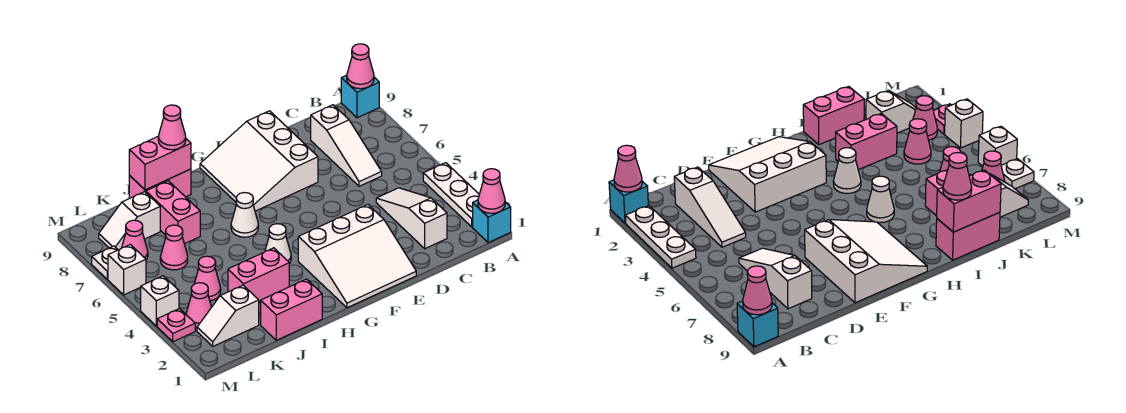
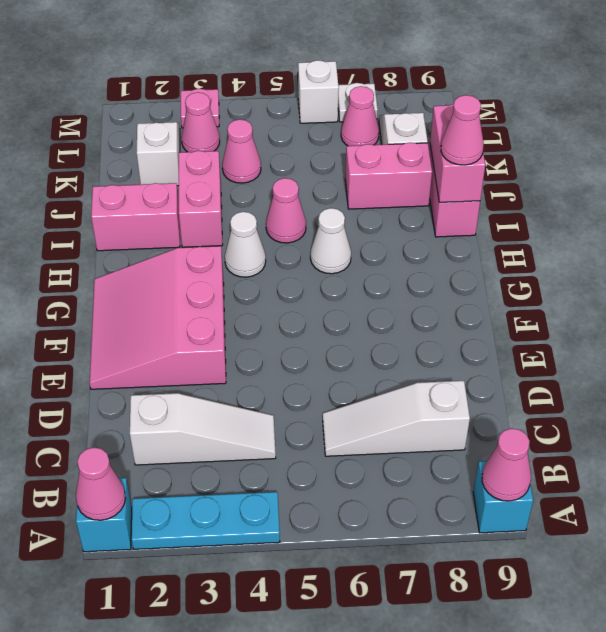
white plate A2:A4 level 1 -> cyan plate A2:A4 level 1
white slope E1:G3 level 1 top 3 -> pink slope E1:G3 level 1 top 3
white slope E7:G9 level 1 top E -> none
pink brick I1:J1 level 1 -> pink brick I1:I2 level 1
pink cone K6 level 1 -> pink cone I5 level 1
white brick M4 level 1 -> none

